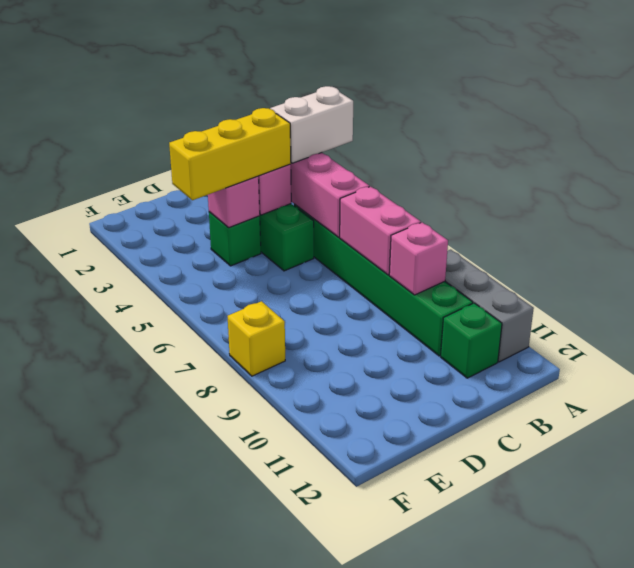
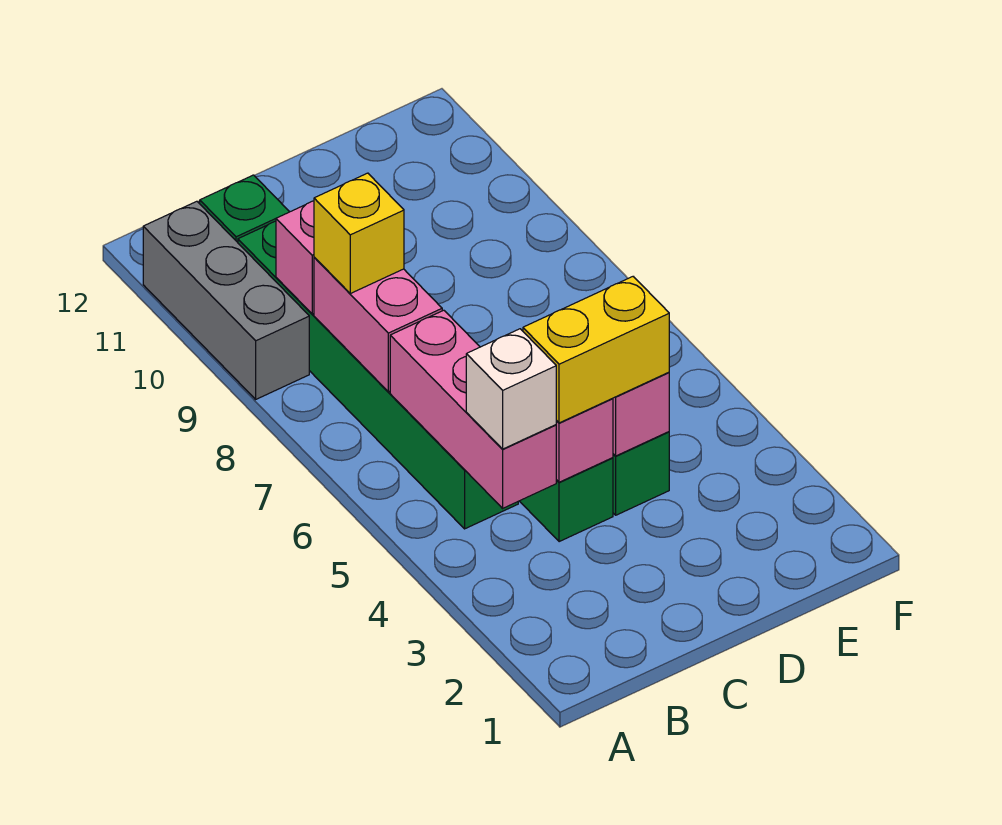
white brick A4:B4 level 3 -> white brick B4 level 3
yellow brick C4:E4 level 3 -> yellow brick C4:D4 level 3
yellow brick F8 level 1 -> yellow brick B8 level 3

